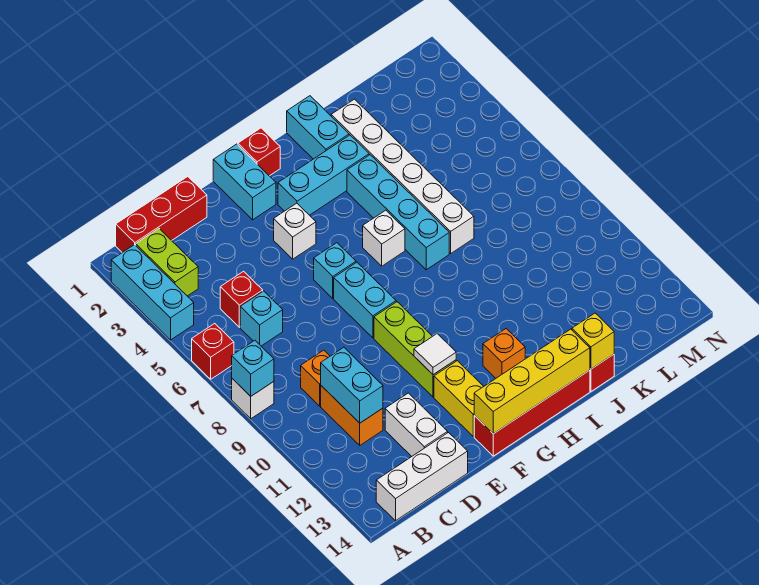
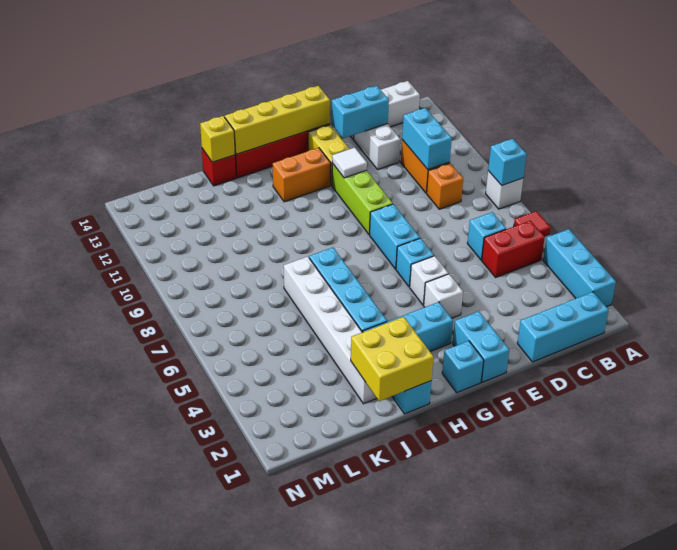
red brick A6 level 1 -> red tile A6 level 1
red brick B1:D1 level 1 -> cyan brick B1:D1 level 1
lime brick B2:B3 level 1 -> none
red brick C5 level 1 -> red brick B5:C5 level 1
none -> cyan brick D13:E13 level 2
red brick G1 level 1 -> cyan brick G1 level 1
white brick H6 level 1 -> white brick F5 level 1
orange brick H12 level 1 -> orange brick G12:H12 level 1
none -> yellow brick I1:J2 level 2

